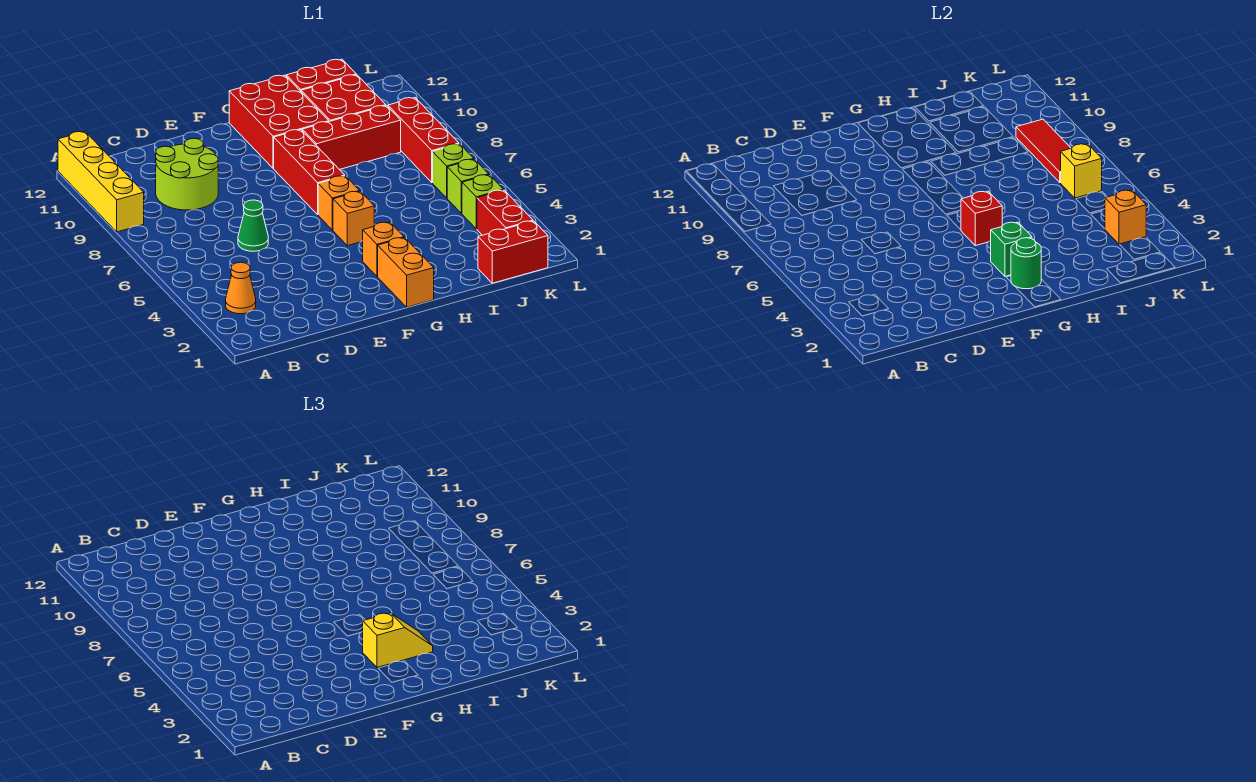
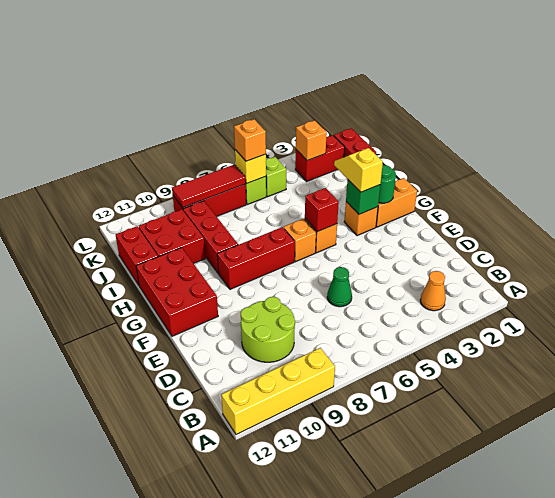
red brick G10:H12 level 1 -> red brick F11:H12 level 1
lime brick K4 level 1 -> none
none -> orange brick K6 level 3

